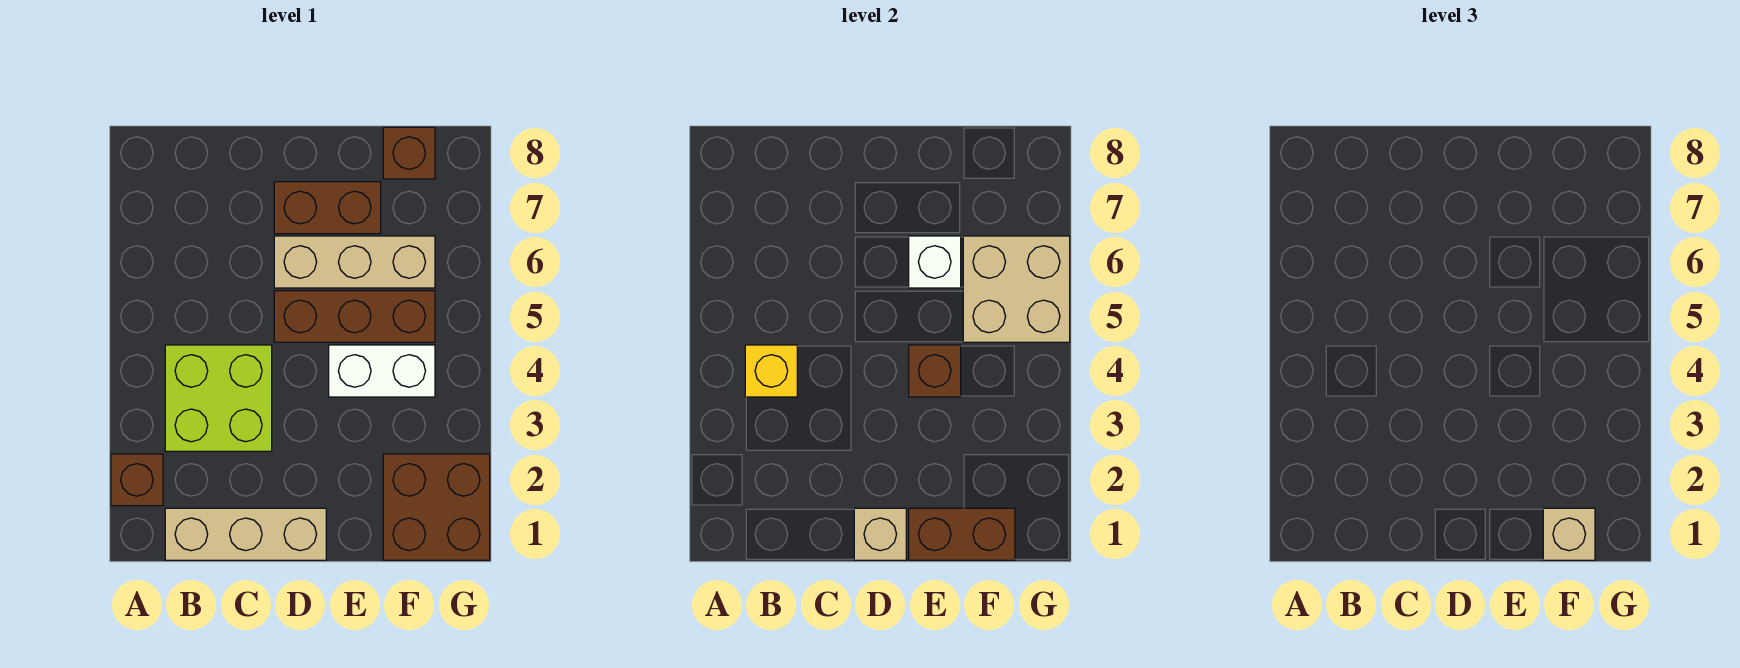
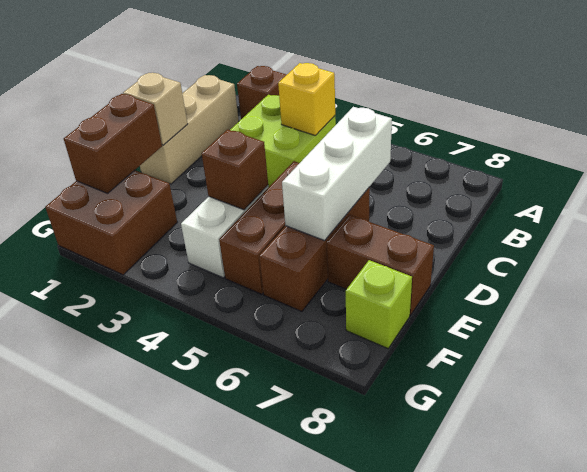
tan brick D6:F6 level 1 -> brown brick D6:F6 level 1
brown brick D7:E7 level 1 -> brown brick E7:E8 level 1
white brick E6 level 2 -> white brick C6:E6 level 2
tan brick F1 level 3 -> none
tan brick F5:G6 level 2 -> none
brown brick F8 level 1 -> lime brick F8 level 1

